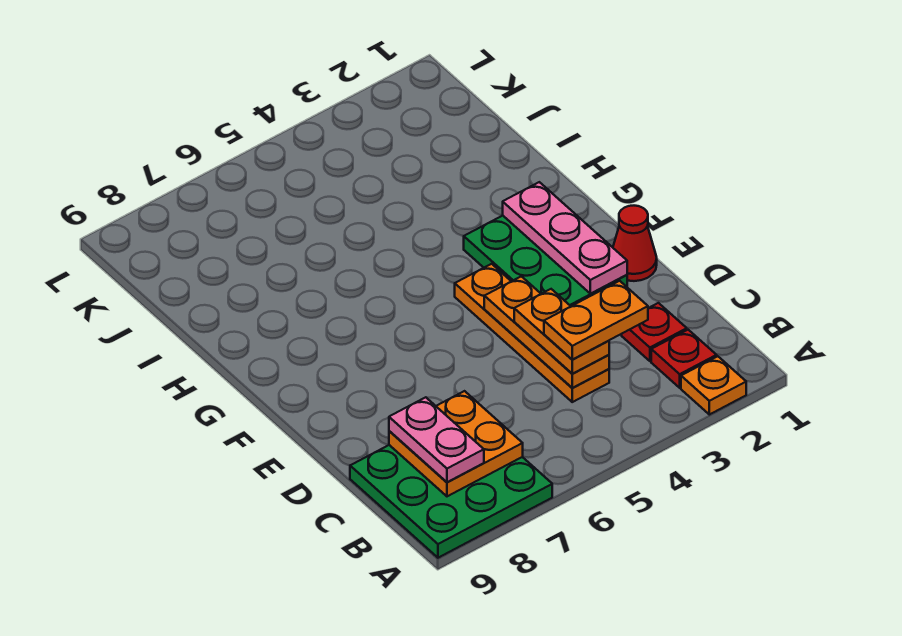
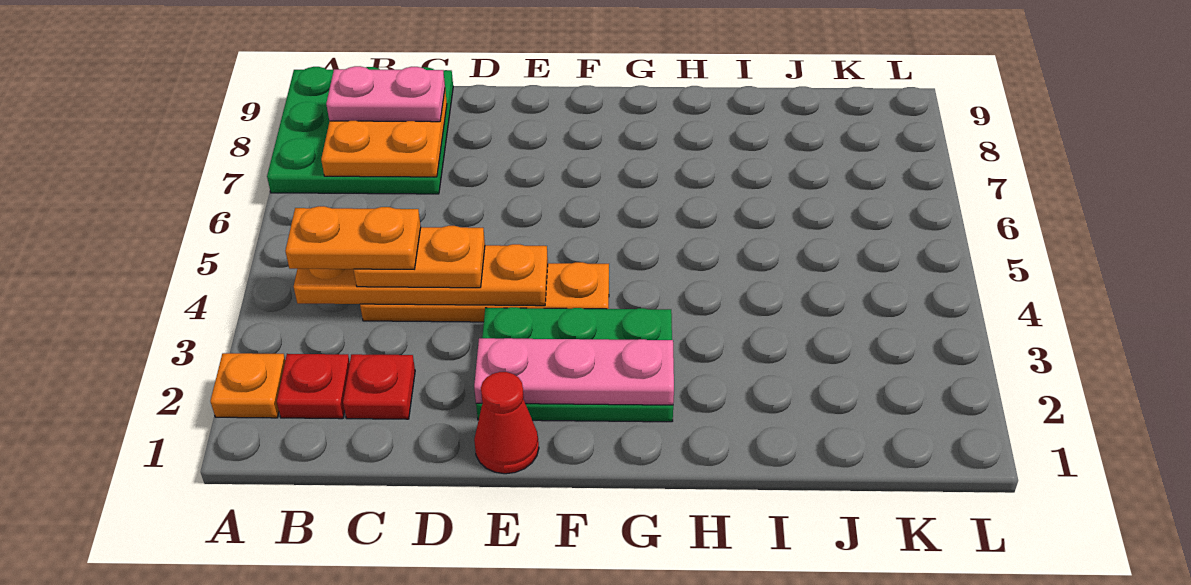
orange plate C3:C4 level 4 -> orange plate B4:C4 level 4
orange plate C4:E4 level 2 -> orange plate B4:E4 level 2

